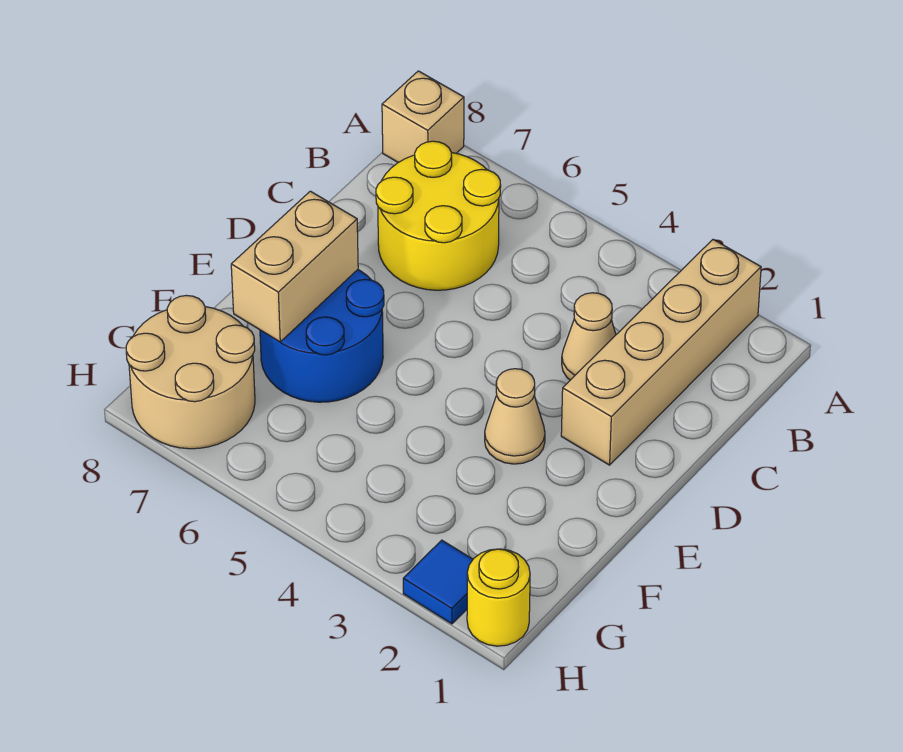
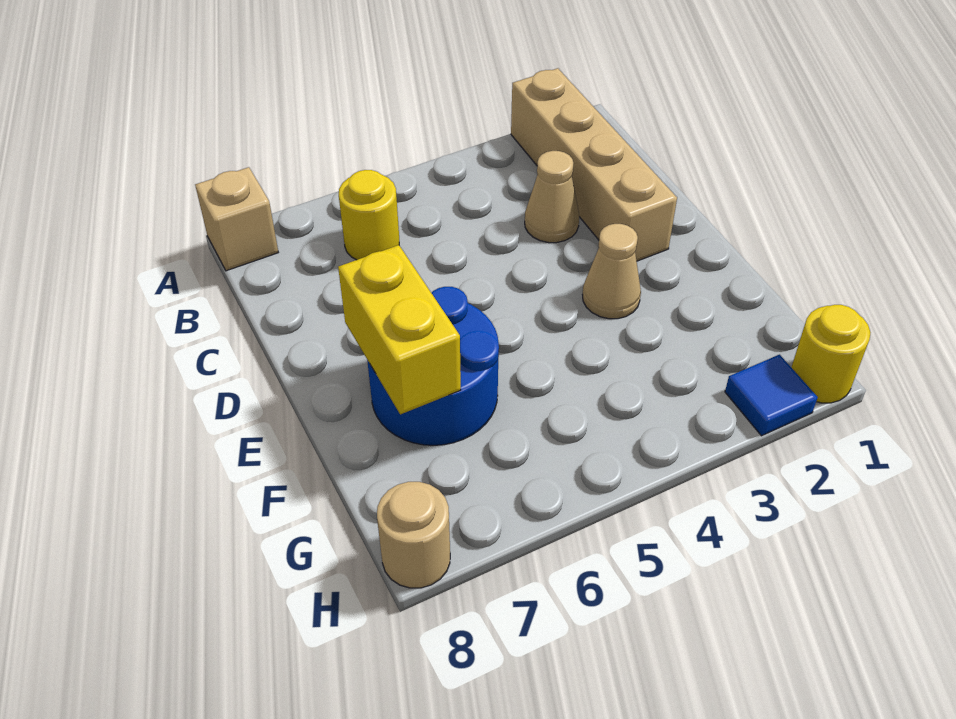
yellow round brick B6:C7 level 1 -> yellow round brick B6 level 1
tan brick E7:F7 level 2 -> yellow brick E7:F7 level 2
tan round brick G7:H8 level 1 -> tan round brick H8 level 1

